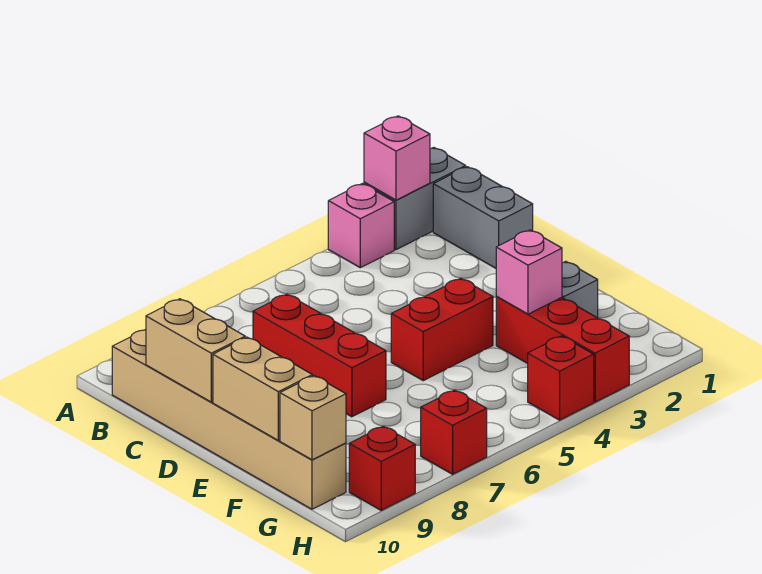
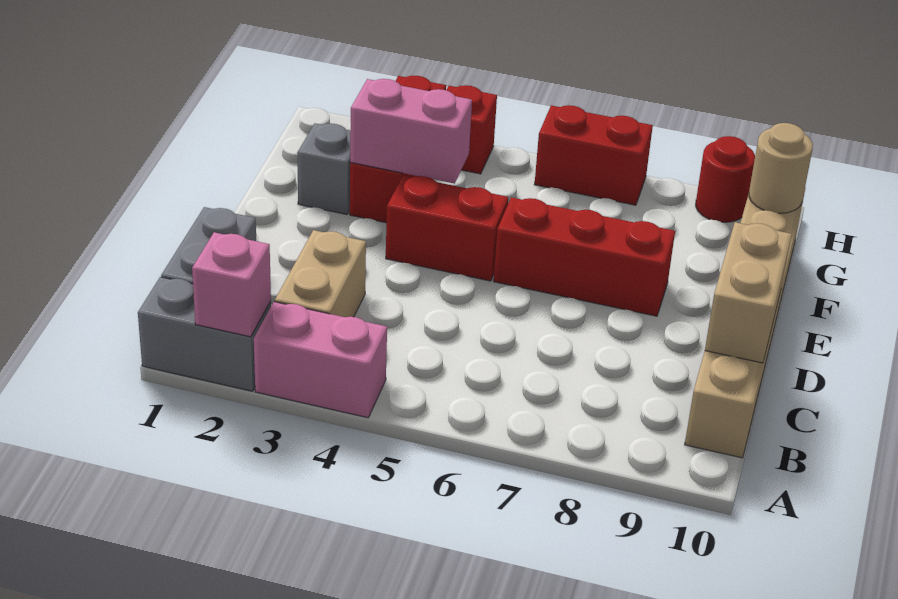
pink brick A3 level 1 -> pink brick A3:A4 level 1
red brick C7:E7 level 1 -> red brick E6:E8 level 1
tan brick E10:F10 level 2 -> tan brick B3:C3 level 1
pink brick F3 level 2 -> pink brick F3:F4 level 2
tan brick G10 level 2 -> tan round brick G10 level 2
red brick H7 level 1 -> red brick H6:H7 level 1
red brick H9 level 1 -> red round brick H9 level 1

